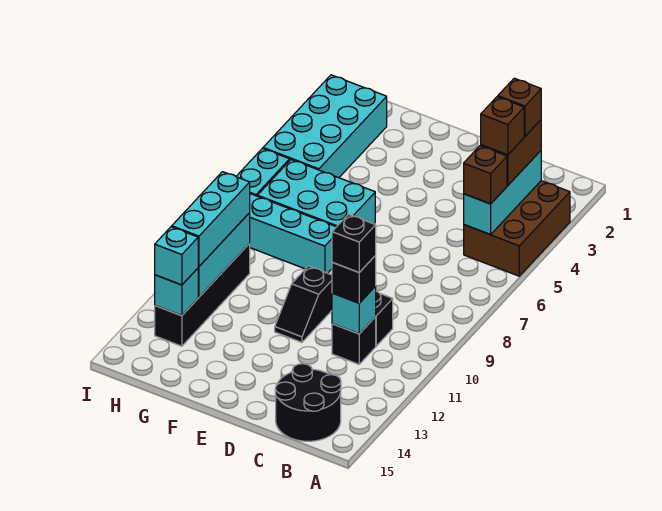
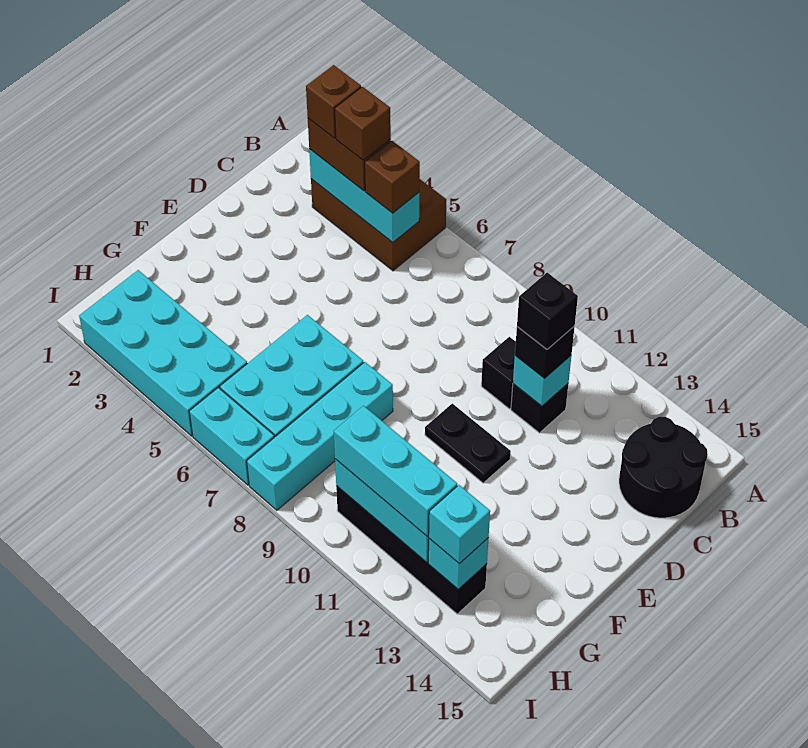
black slope E10:E11 level 1 top 10 -> black plate E10:E11 level 1

